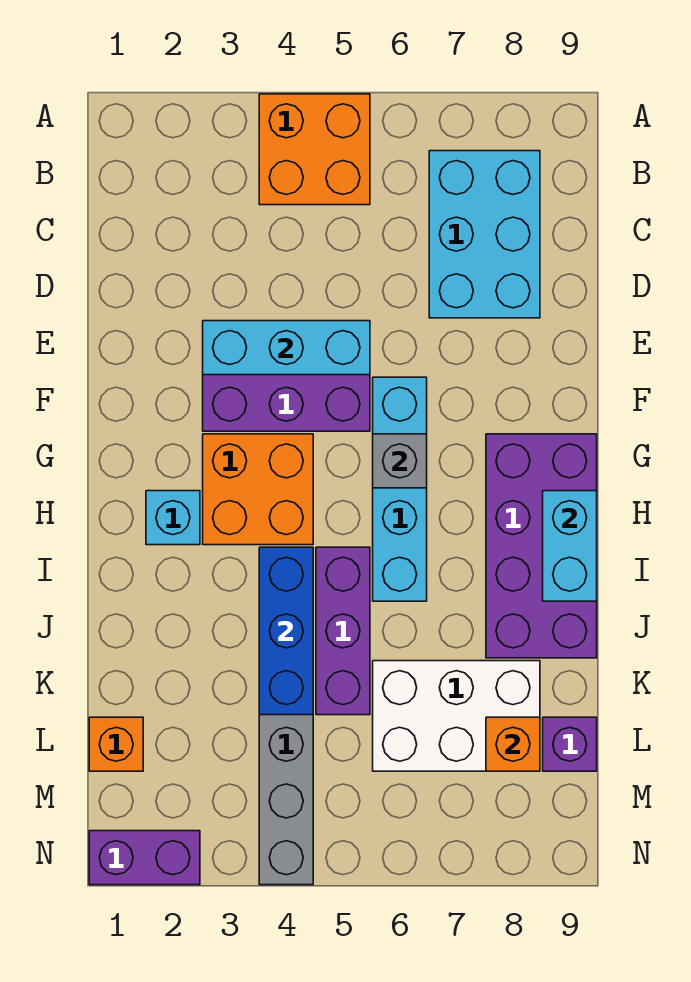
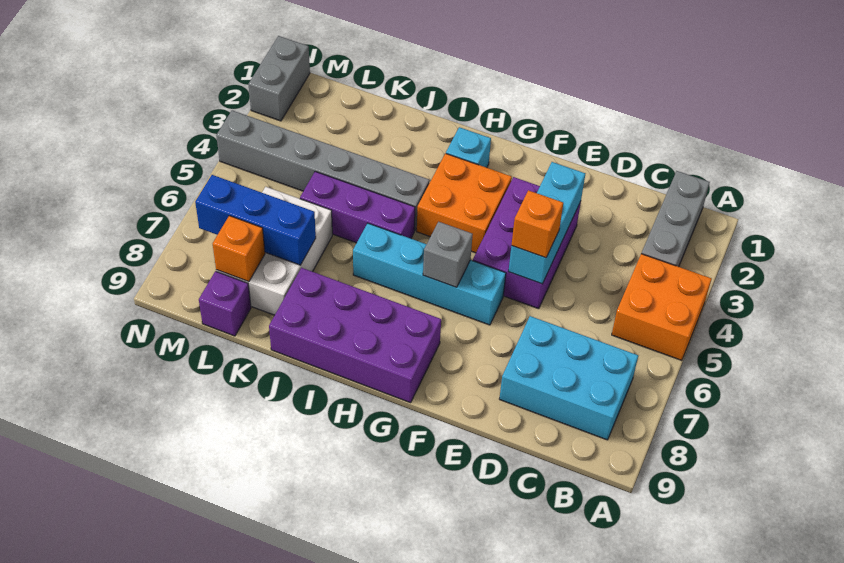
none -> grey brick B1:B3 level 1
cyan brick H9:I9 level 2 -> none
blue brick I4:K4 level 2 -> blue brick K7:M7 level 2
orange brick L1 level 1 -> orange brick E5 level 3
purple brick N1:N2 level 1 -> grey brick N1:N2 level 1

